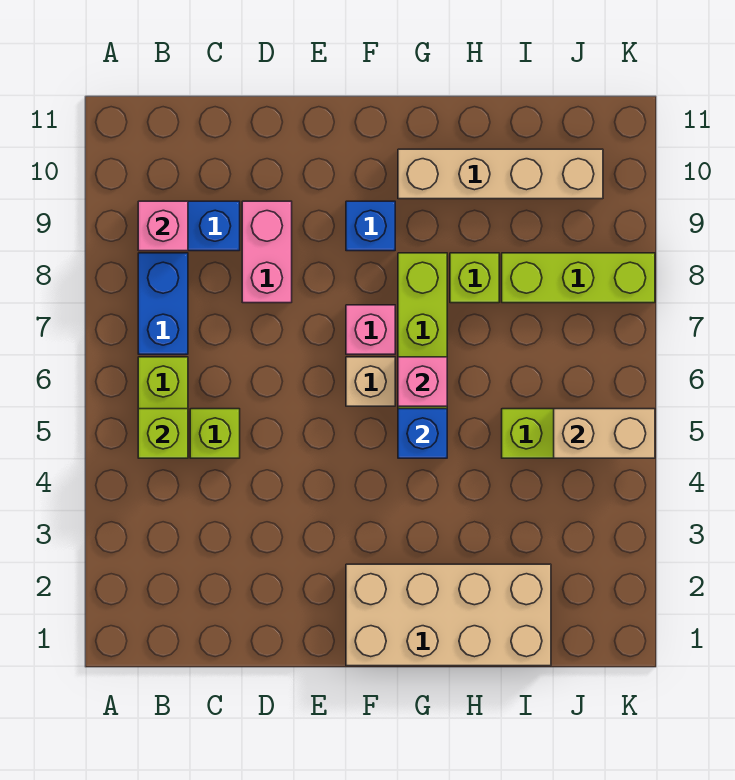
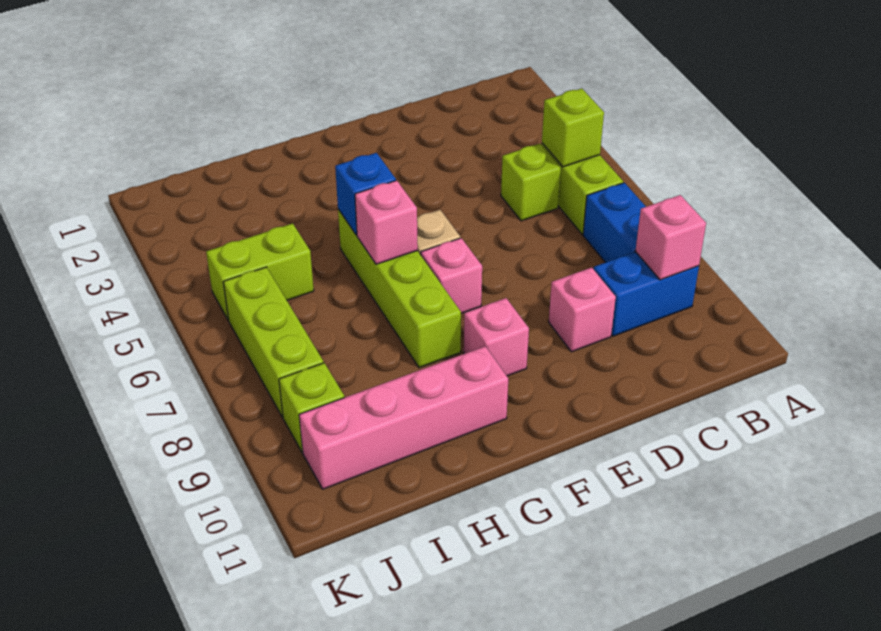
pink brick D8:D9 level 1 -> pink brick D9 level 1
tan brick F1:I2 level 1 -> none
blue brick F9 level 1 -> pink brick F9 level 1
tan brick G10:J10 level 1 -> pink brick G10:J10 level 1
lime brick H8 level 1 -> lime brick J9 level 1
lime brick I8:K8 level 1 -> lime brick J6:J8 level 1
tan brick J5:K5 level 2 -> none

